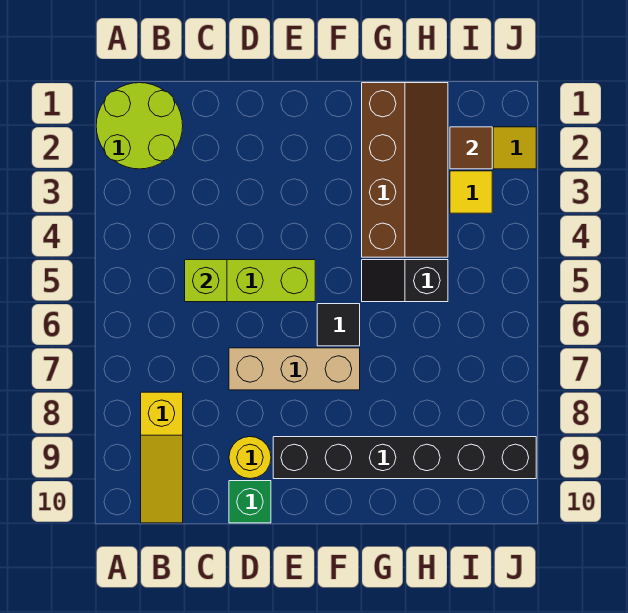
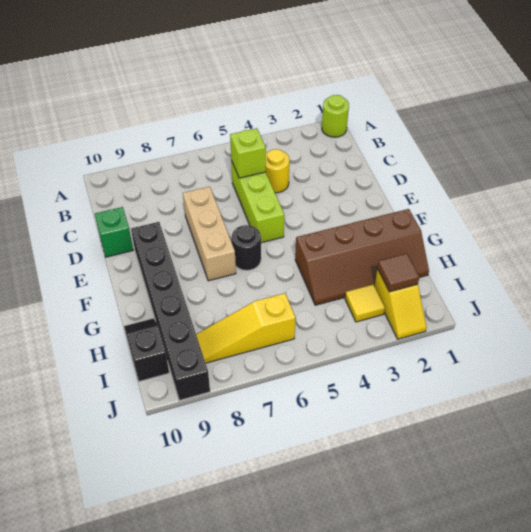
lime round brick A1:B2 level 1 -> lime round brick A1 level 1
yellow slope B8:B10 level 1 top 8 -> yellow slope I6:I8 level 1 top 6
yellow round brick D9 level 1 -> yellow round brick C4 level 1
black tile F6 level 1 -> black round brick F6 level 1
black slope G5:H5 level 1 top H -> black slope H10:I10 level 1 top I

